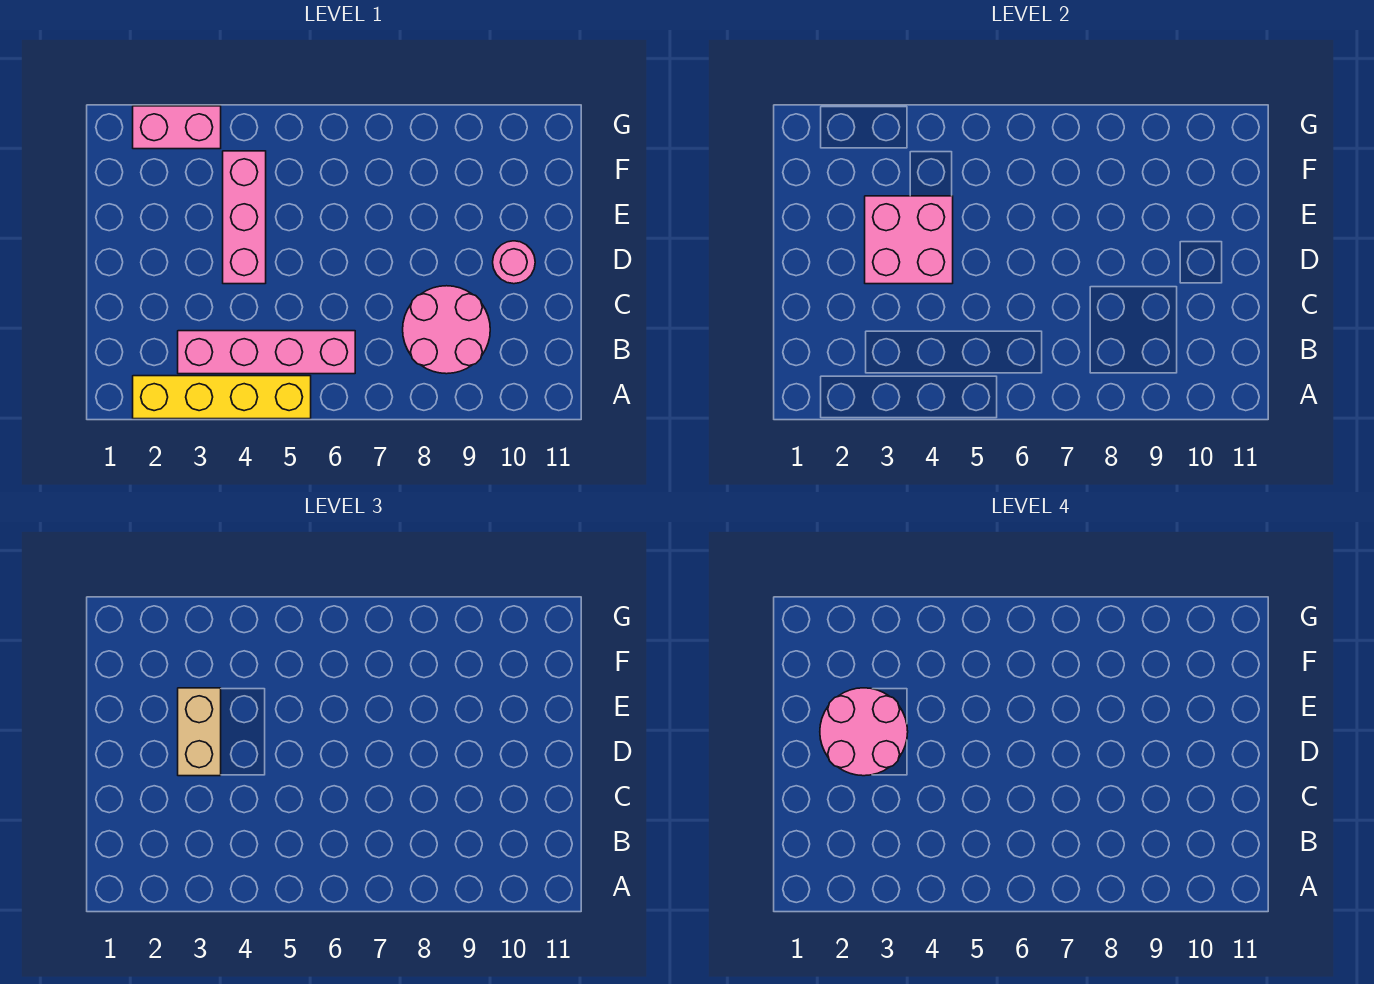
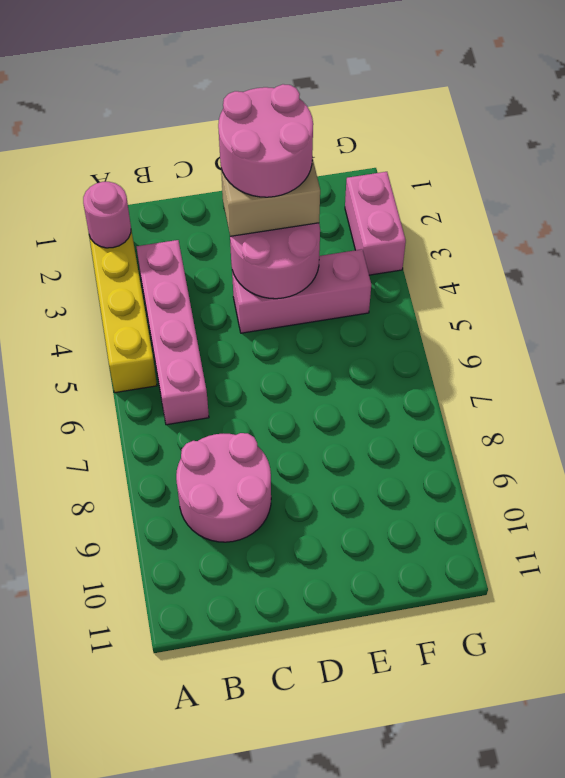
pink brick D3:E4 level 2 -> pink round brick D3:E4 level 2
pink round brick D10 level 1 -> pink round brick A2 level 2

